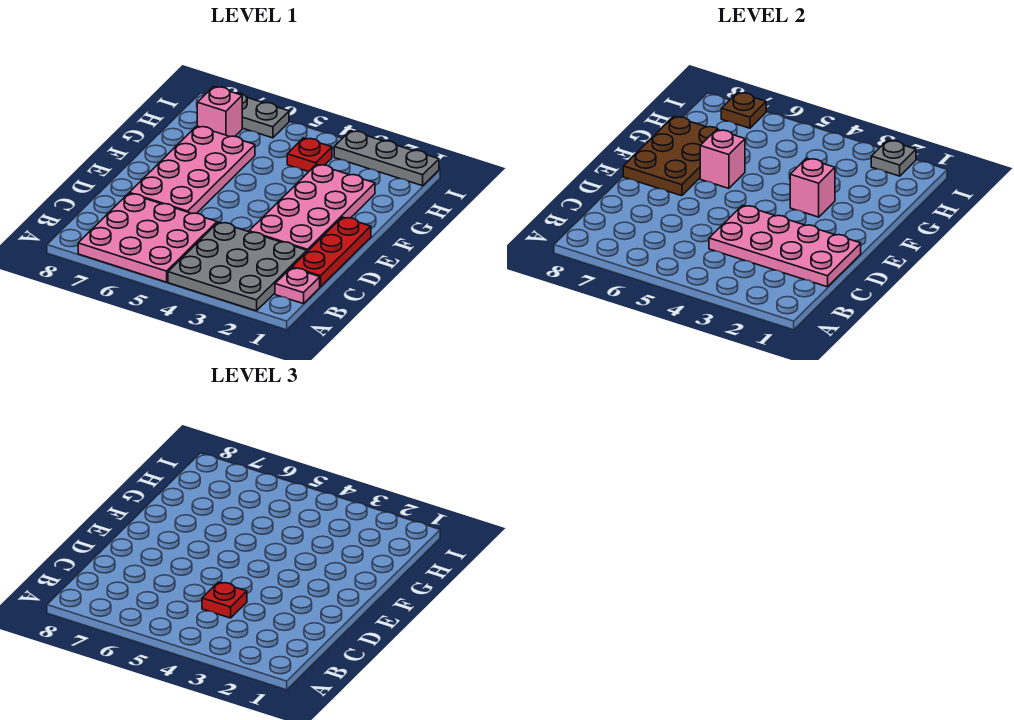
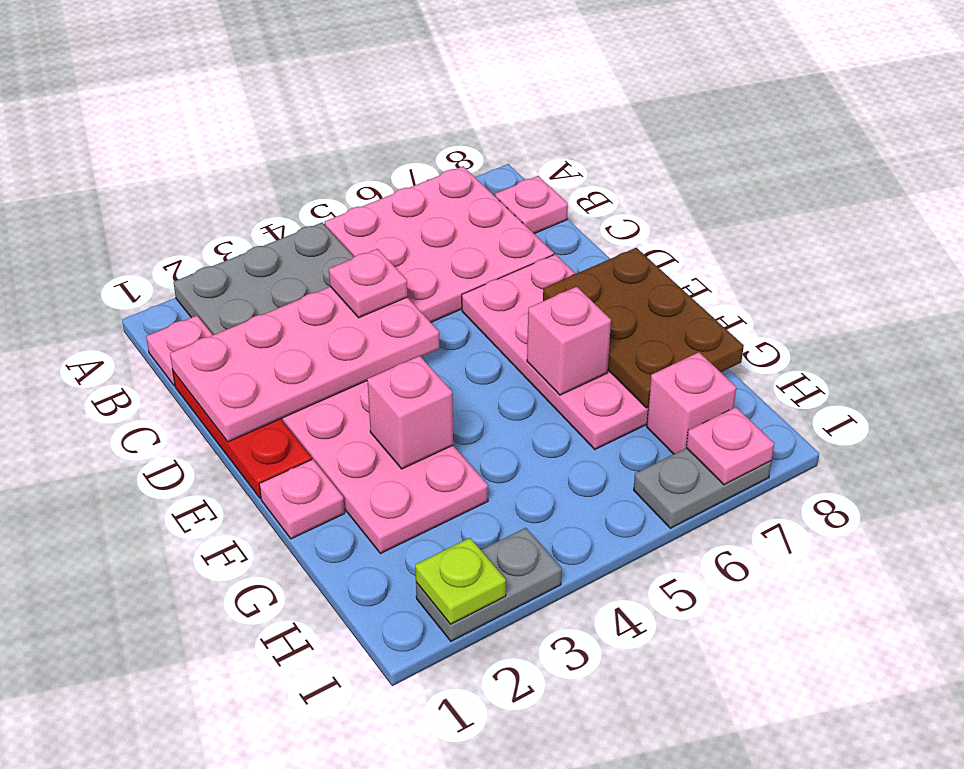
none -> pink plate B8 level 1
red plate C4 level 3 -> pink plate C4 level 3
none -> pink plate F1 level 1
red plate H4 level 1 -> none
grey plate I1:I3 level 1 -> grey plate I2:I3 level 1
grey plate I2 level 2 -> lime plate I2 level 2
brown plate I7 level 2 -> pink plate I7 level 2

